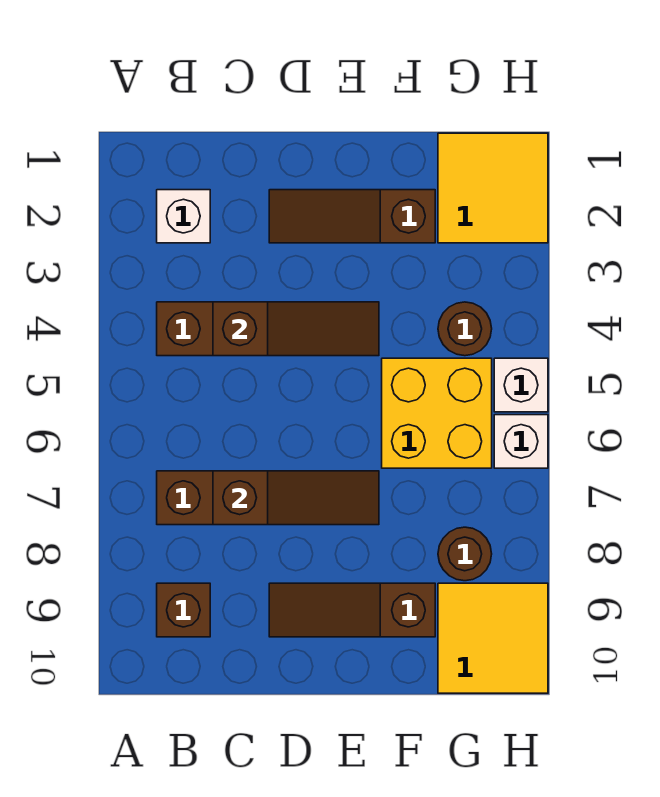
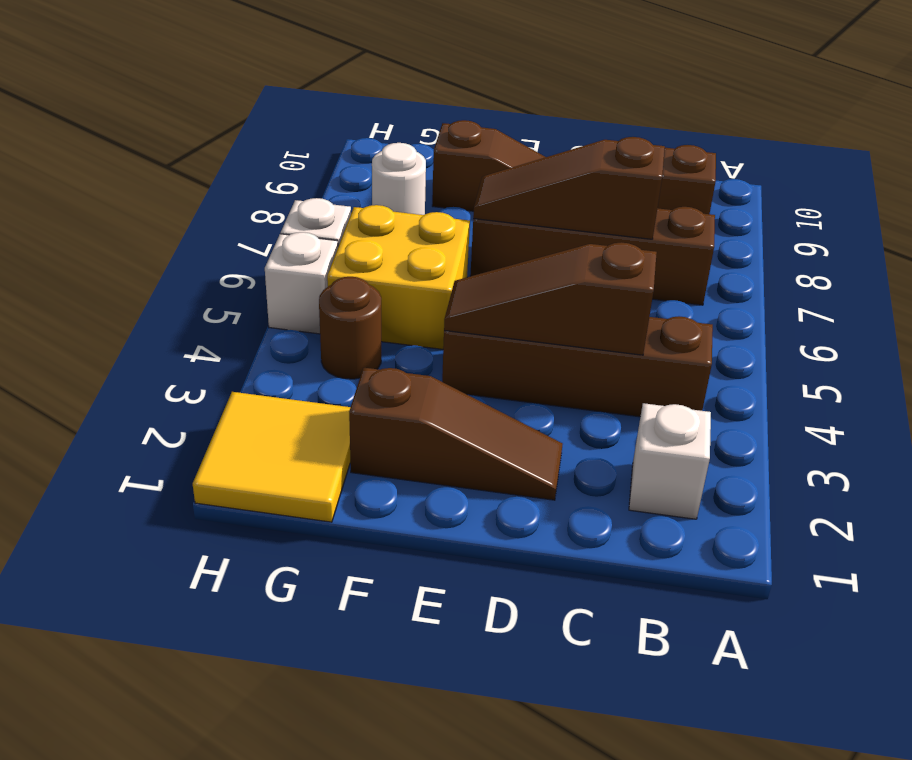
brown round brick G8 level 1 -> white round brick G8 level 1
yellow tile G9:H10 level 1 -> none

